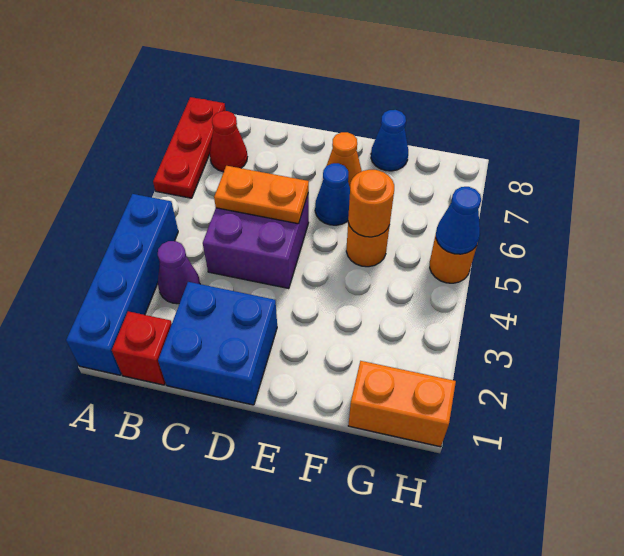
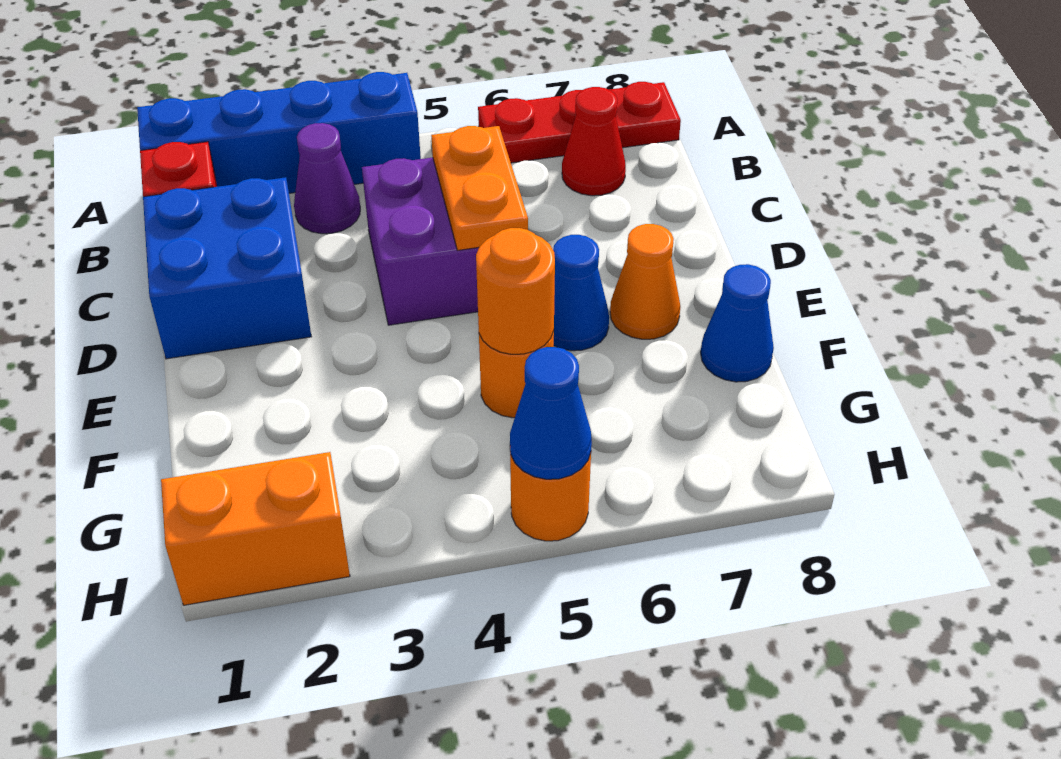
orange brick G1:H1 level 1 -> orange brick H1:H2 level 1

